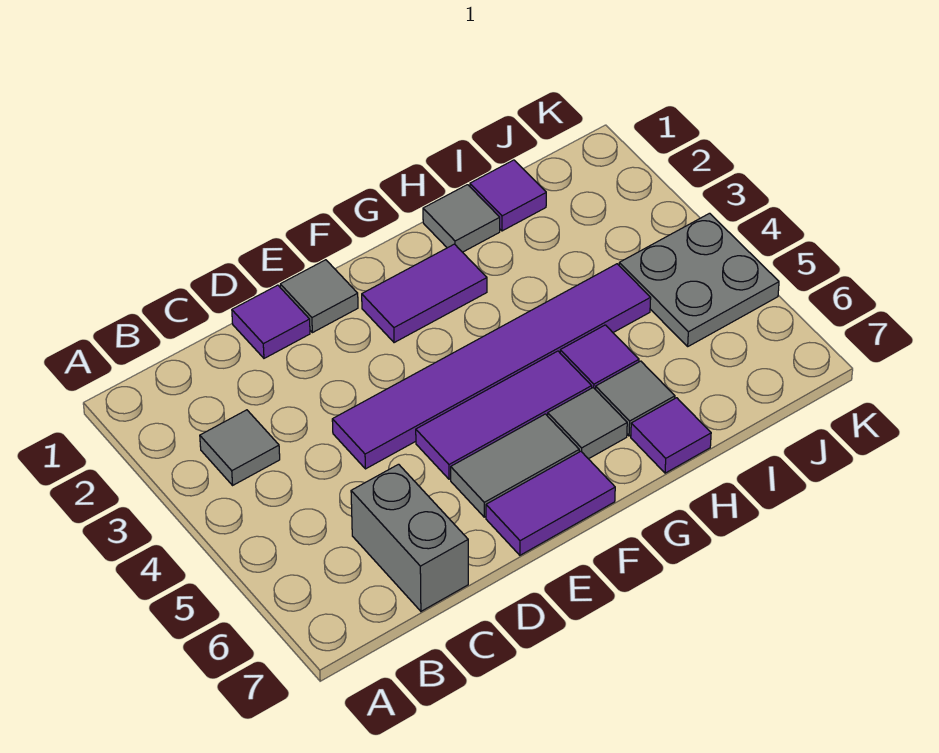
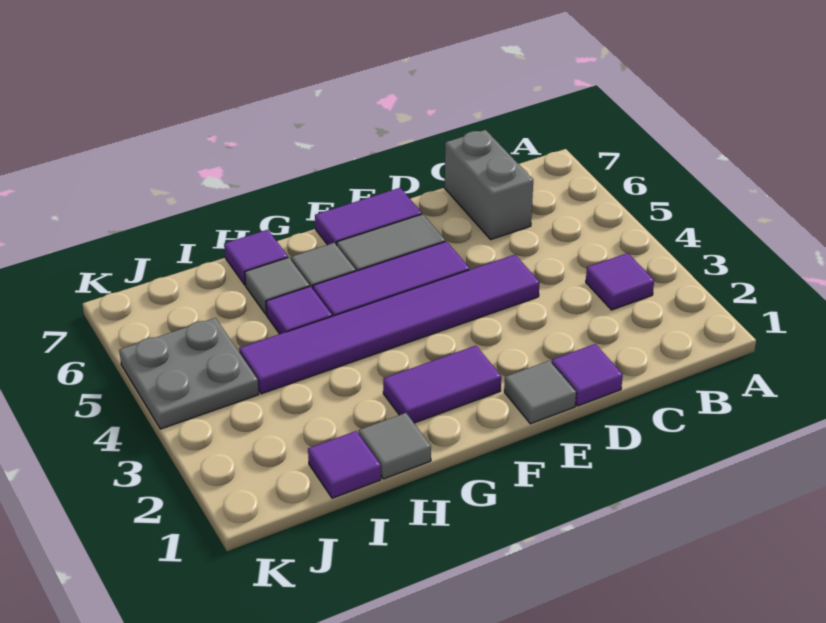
grey tile B3 level 1 -> purple tile B3 level 1

